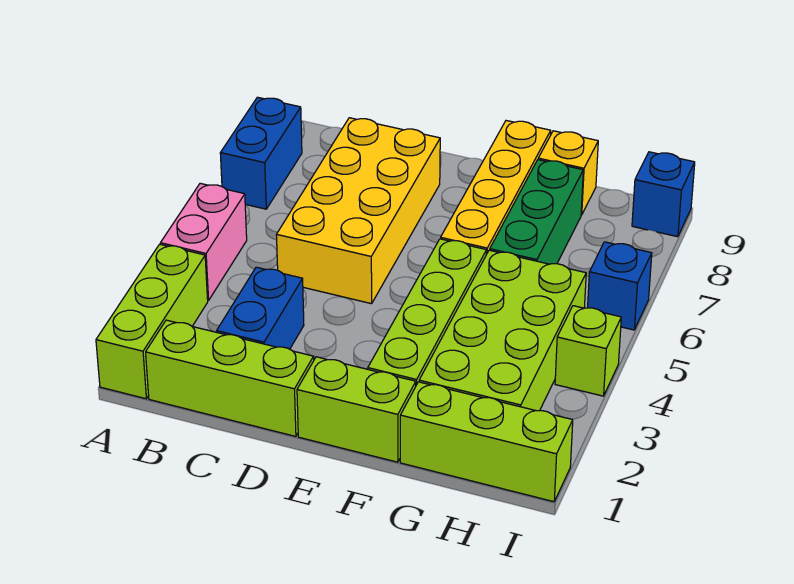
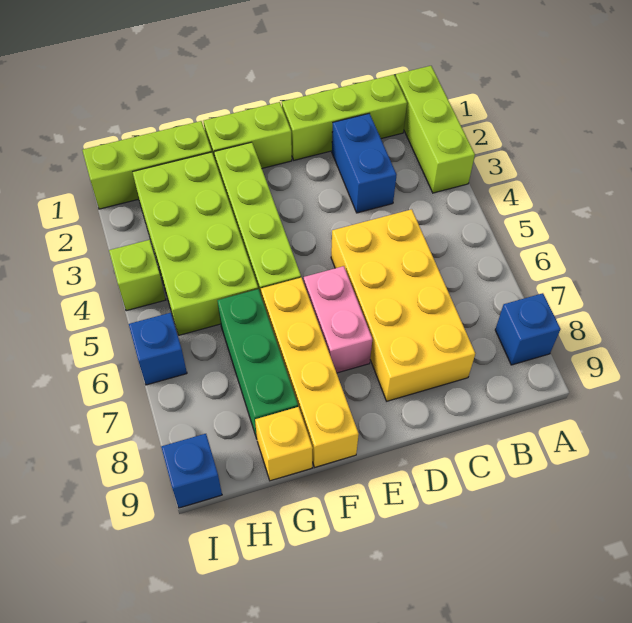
pink brick A4:A5 level 1 -> pink brick E6:E7 level 1
blue brick A7:A8 level 1 -> blue brick A8 level 1

